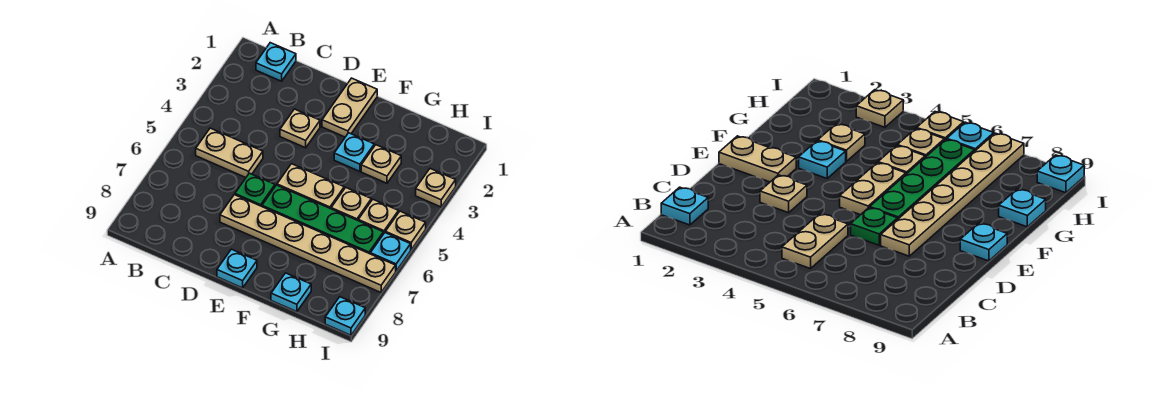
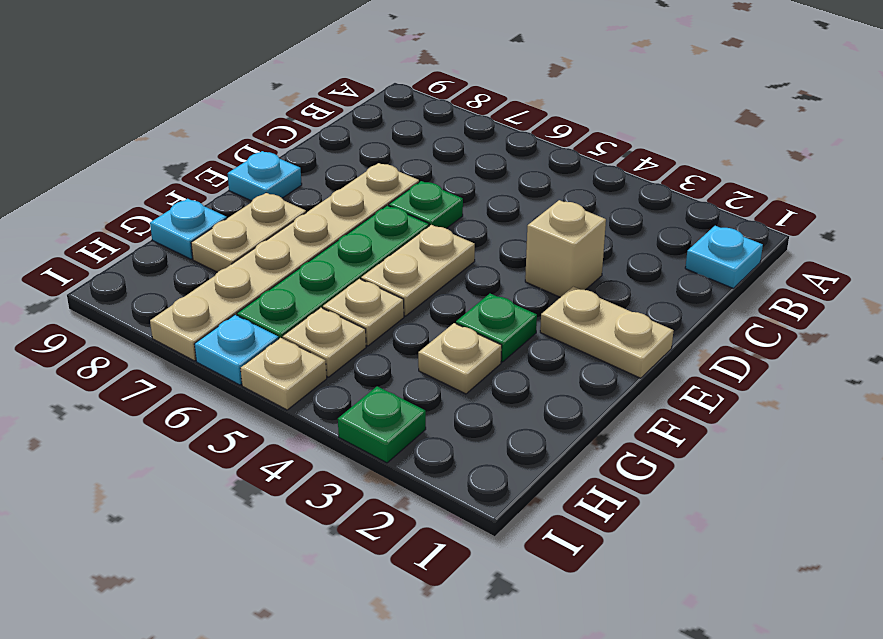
tan plate B5:C5 level 1 -> tan plate F8:G8 level 1
tan plate D3 level 1 -> tan brick D3 level 1
cyan plate F3 level 1 -> green plate F3 level 1
tan plate I3 level 1 -> green plate I3 level 1
cyan plate I9 level 1 -> none

